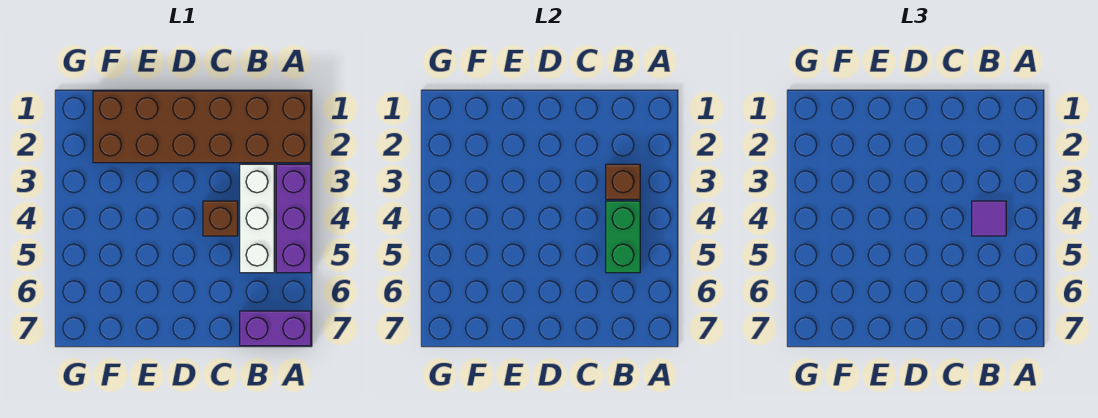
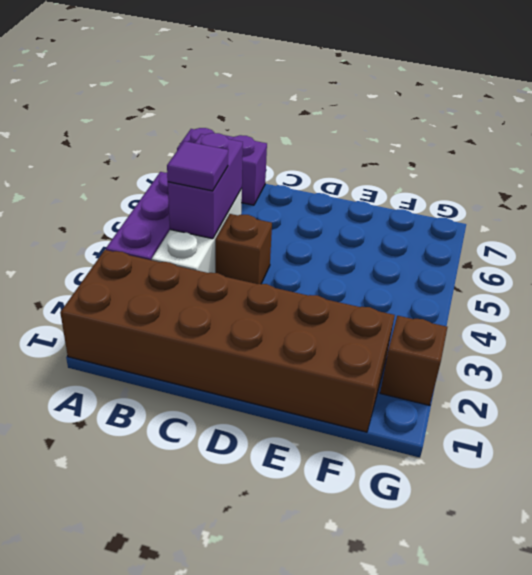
brown brick B3 level 2 -> brown brick G2 level 1
green brick B4:B5 level 2 -> purple brick B4:B5 level 2

